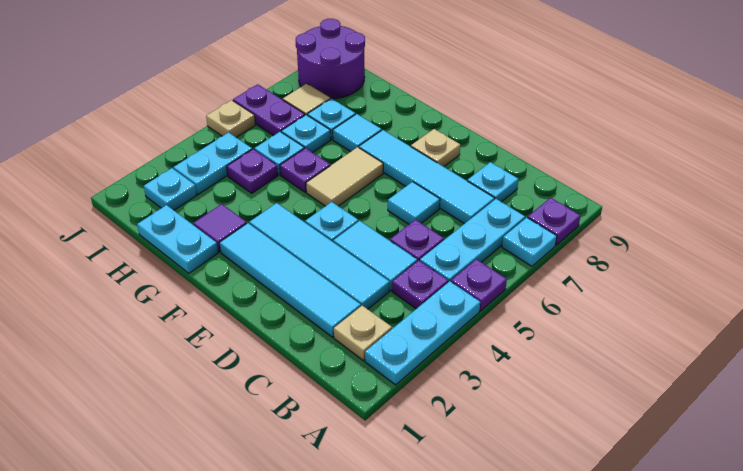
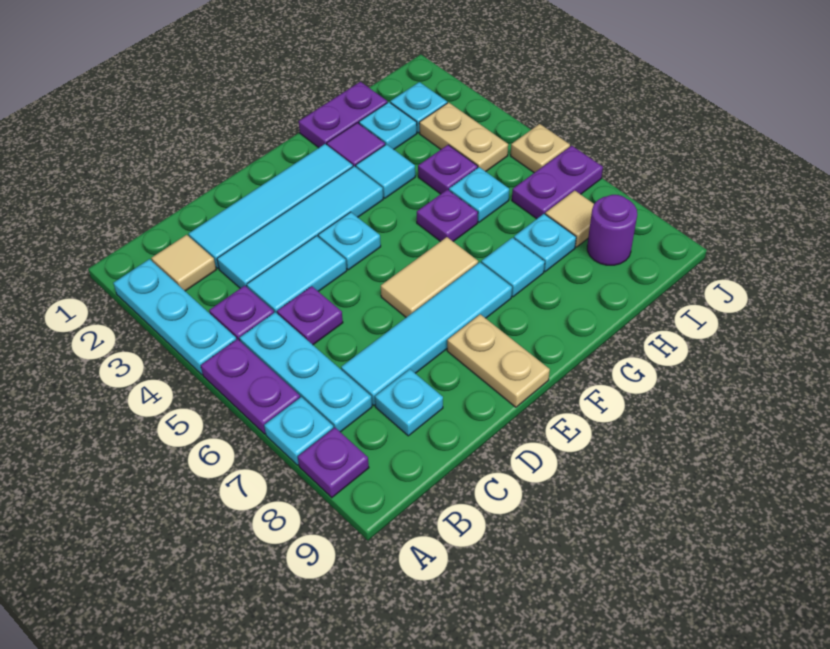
purple plate A5 level 1 -> purple plate A5:A6 level 1
tan plate B2 level 1 -> tan tile B2 level 1
cyan tile D6 level 1 -> cyan tile G3 level 1
tan plate E8 level 1 -> tan plate E8:E9 level 1
tan tile F5:F6 level 1 -> tan tile E6:F6 level 1
cyan plate G1:H1 level 1 -> purple plate G1:H1 level 1
cyan plate H6 level 1 -> cyan plate H2 level 1
cyan plate I3:I4 level 1 -> tan plate I3:I4 level 1
purple round brick I8:J9 level 1 -> purple round brick I8 level 1

